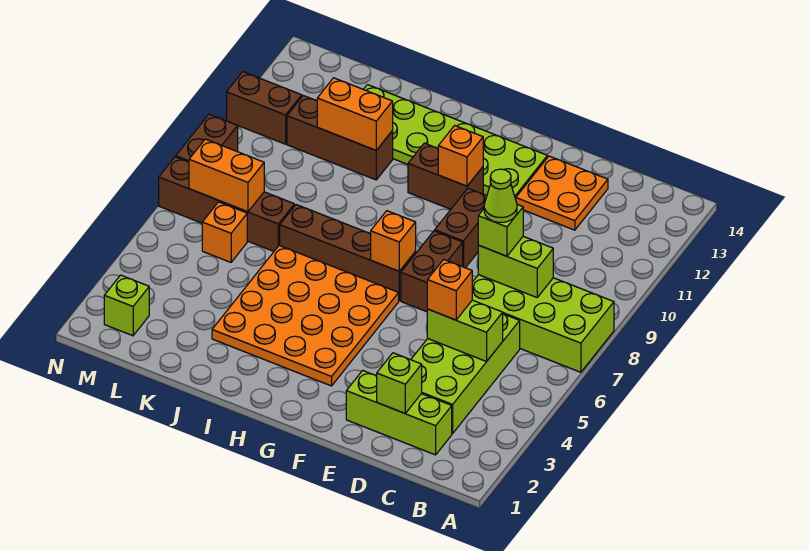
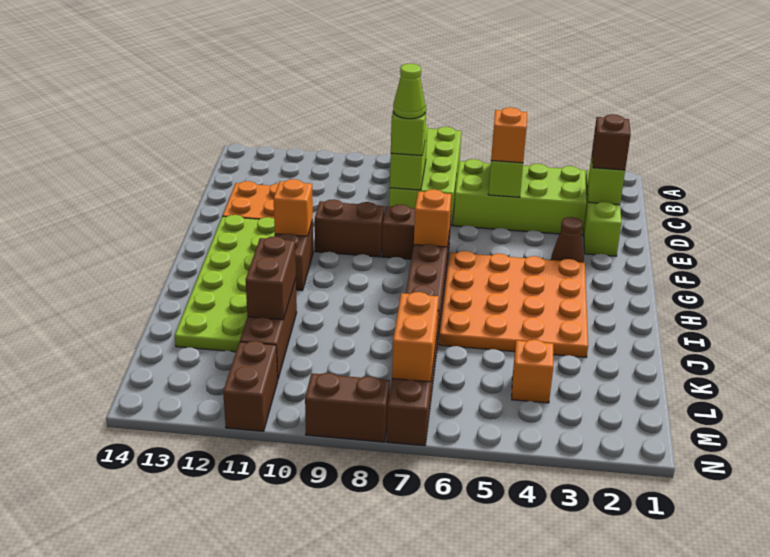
none -> brown brick D2 level 3
none -> brown cone F3 level 1
orange brick J11:K11 level 2 -> brown brick J11:K11 level 2
orange brick L6 level 1 -> orange brick L4 level 1
lime brick M2 level 1 -> none

